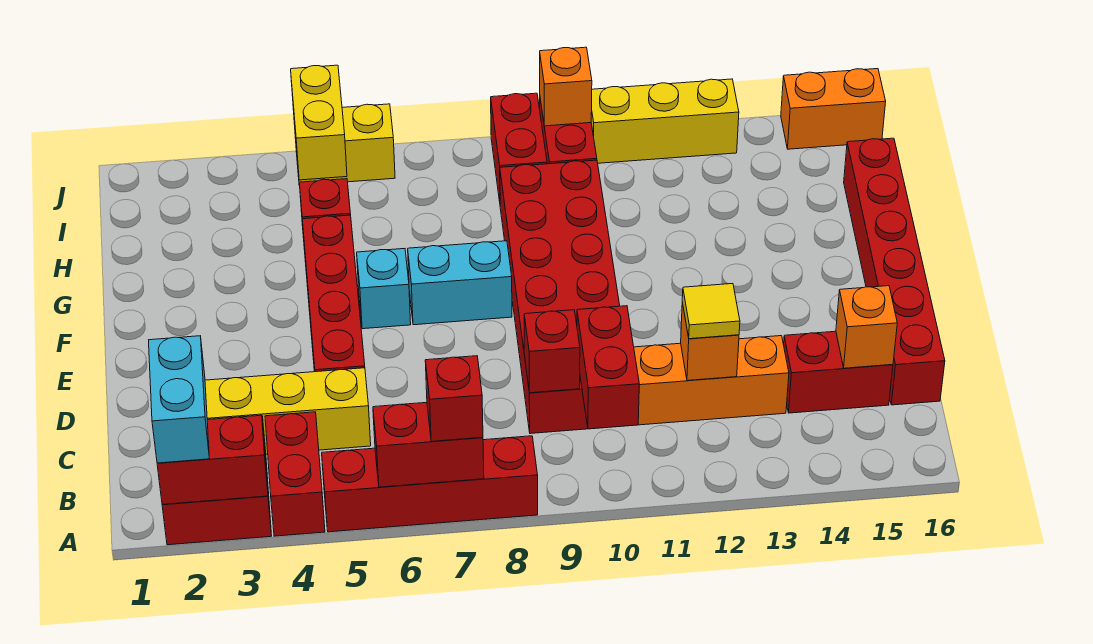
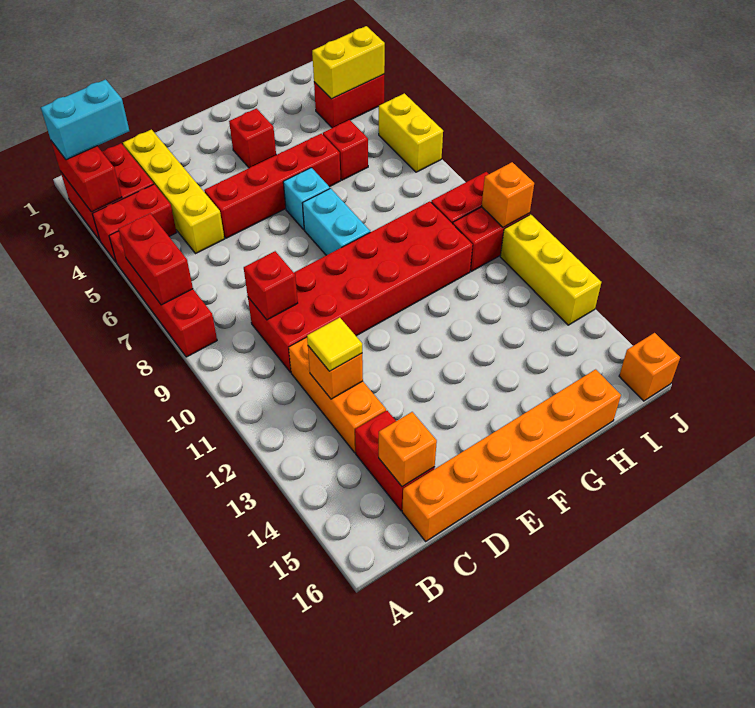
red brick A7 level 3 -> red brick F3 level 1
red brick B10:C10 level 2 -> red brick I3:J3 level 1
red brick C16:H16 level 1 -> orange brick C16:H16 level 1
yellow brick I5:J5 level 2 -> yellow brick I3:J3 level 2
orange brick J15:J16 level 1 -> orange brick J16 level 1

